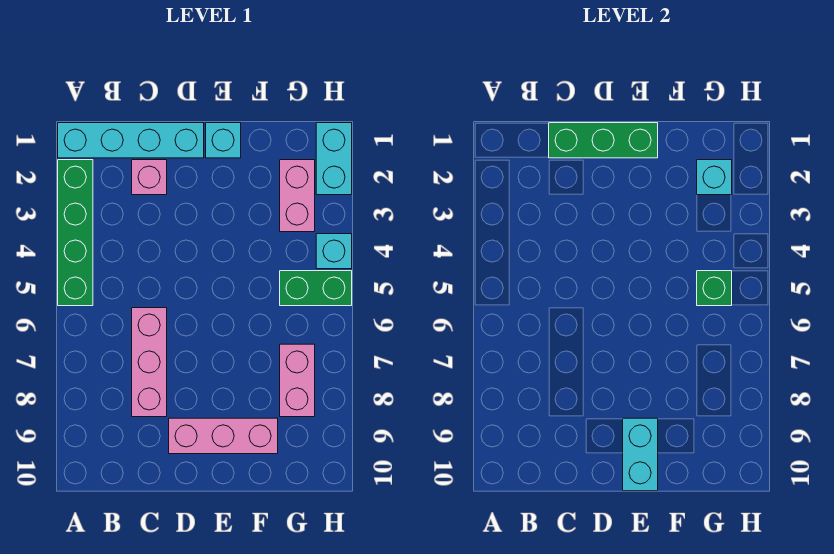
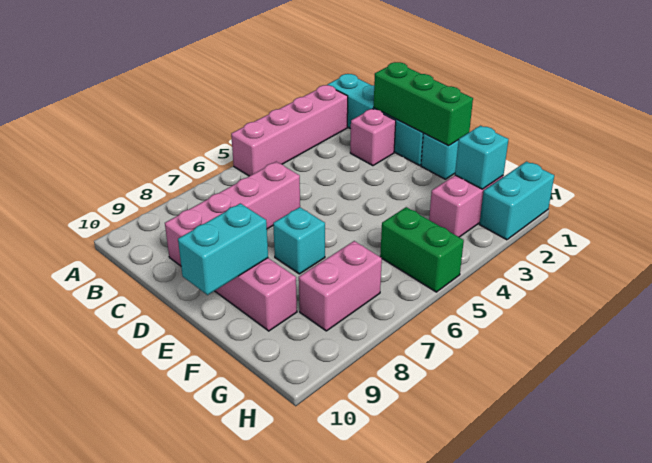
green brick A2:A5 level 1 -> pink brick A2:A5 level 1
pink brick C6:C8 level 1 -> pink brick C6:C9 level 1
green brick G5 level 2 -> none
cyan brick H4 level 1 -> cyan brick E7 level 1

